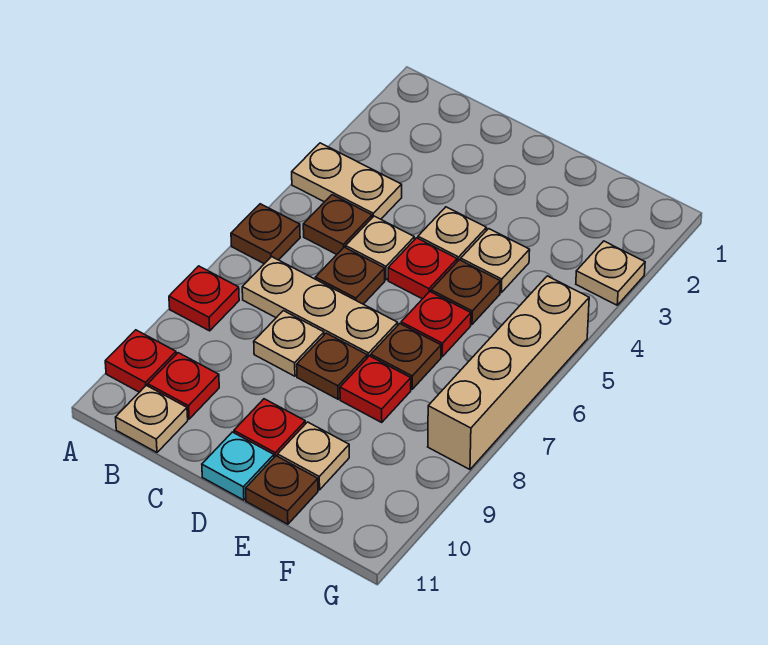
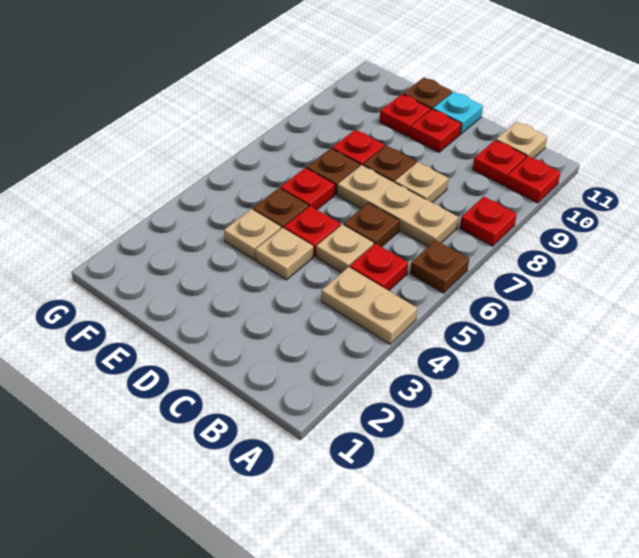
brown plate B5 level 1 -> red plate B5 level 1
tan plate E10 level 1 -> red plate E10 level 1
tan plate G3 level 1 -> none
tan brick G5:G8 level 1 -> none

